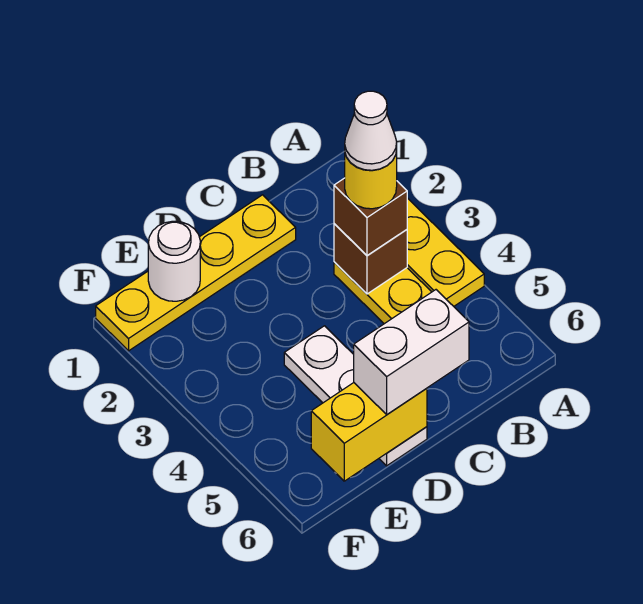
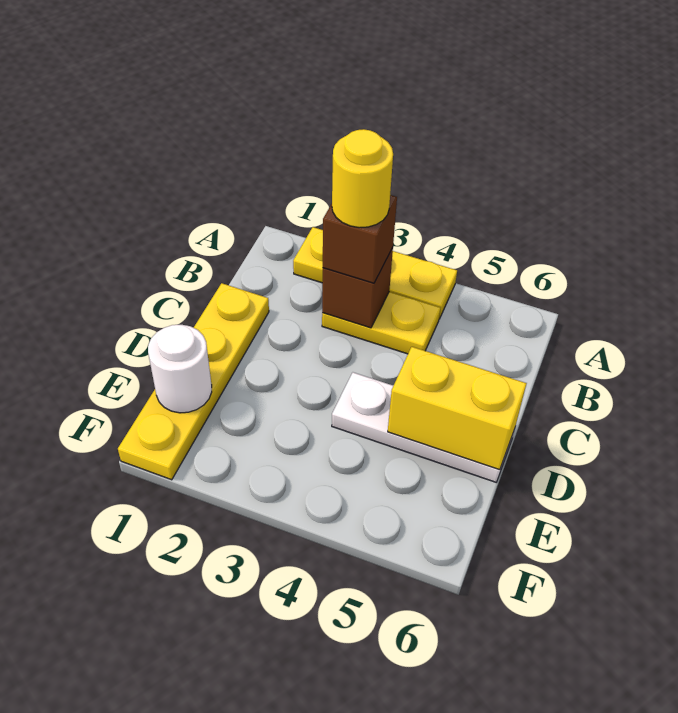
white cone B3 level 5 -> none
white brick C6:D6 level 3 -> none
yellow brick D6:E6 level 2 -> yellow brick D5:D6 level 2

